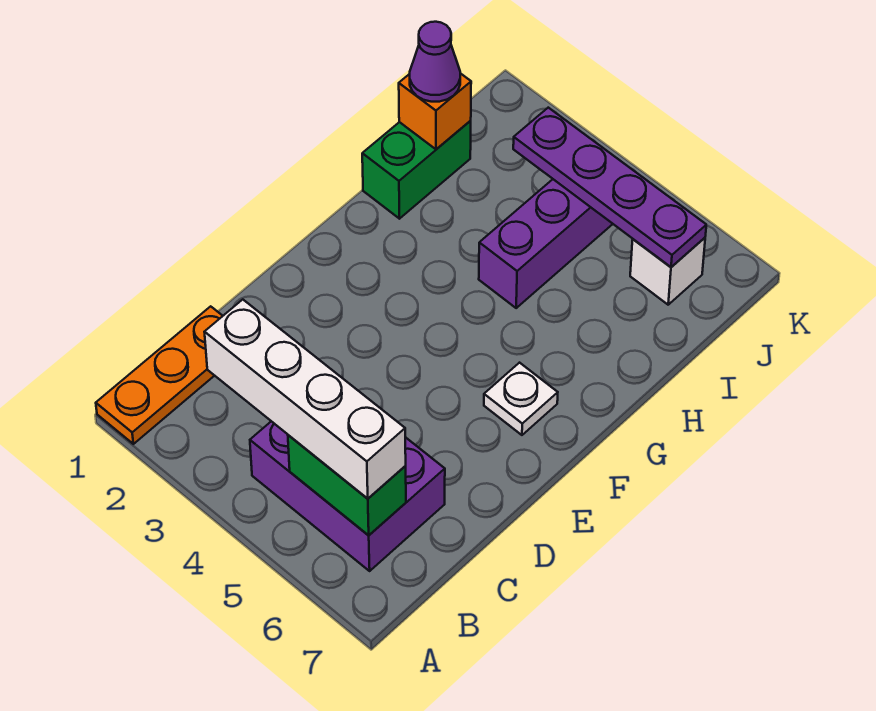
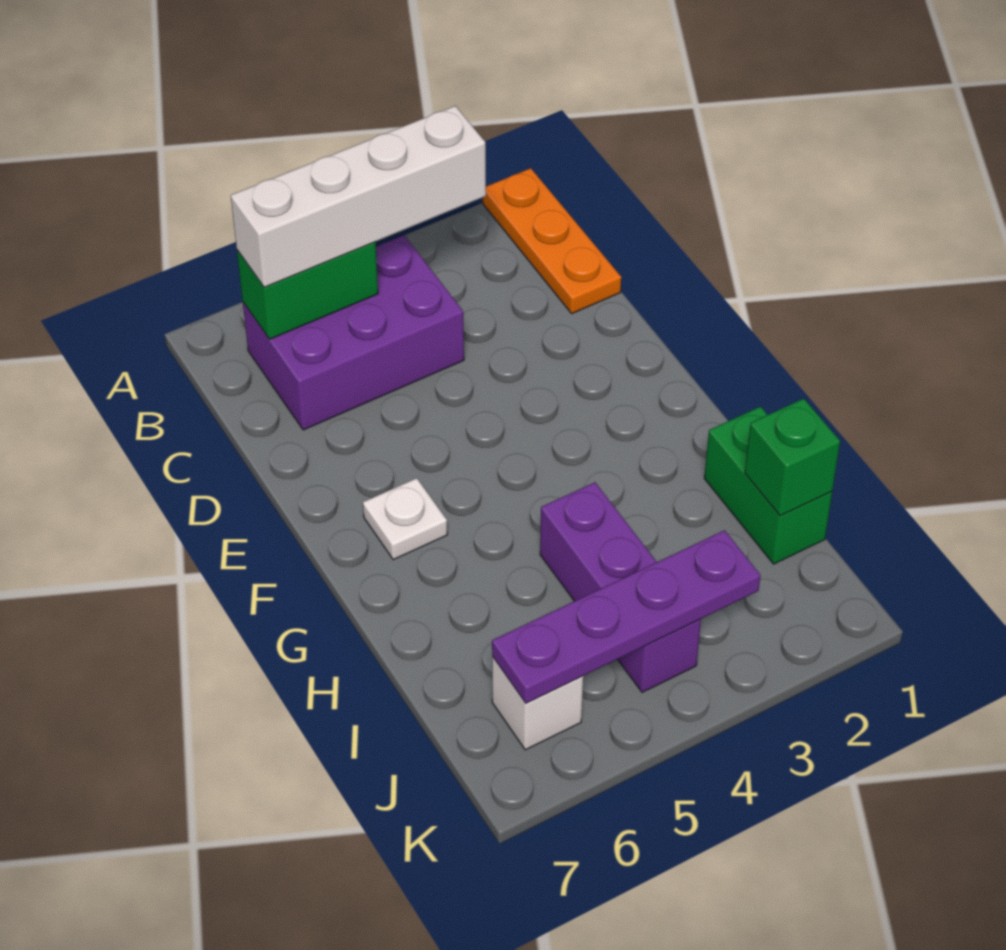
orange brick I1 level 2 -> green brick I1 level 2
purple cone I1 level 3 -> none

